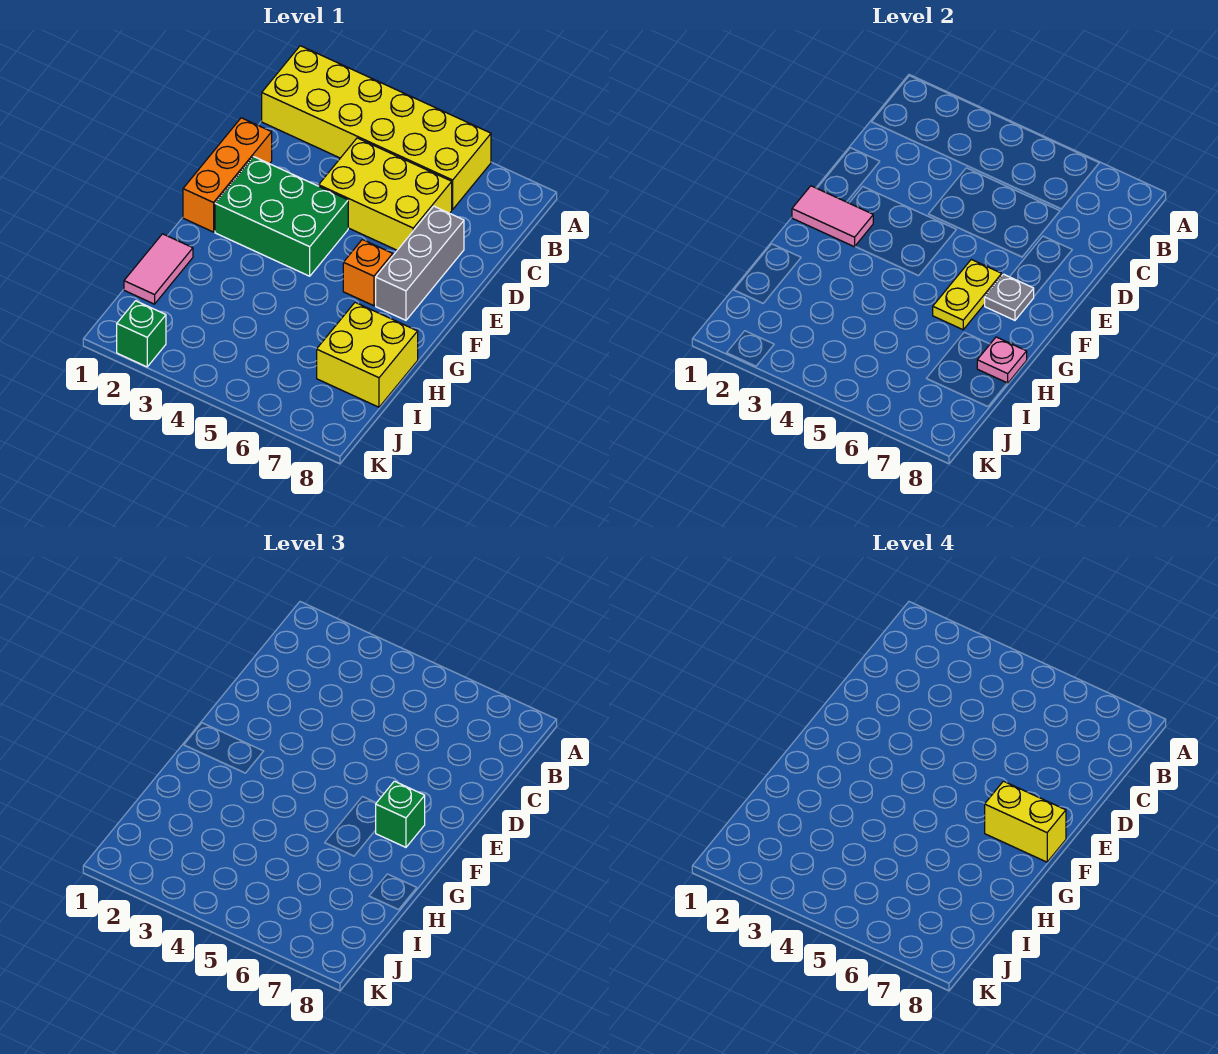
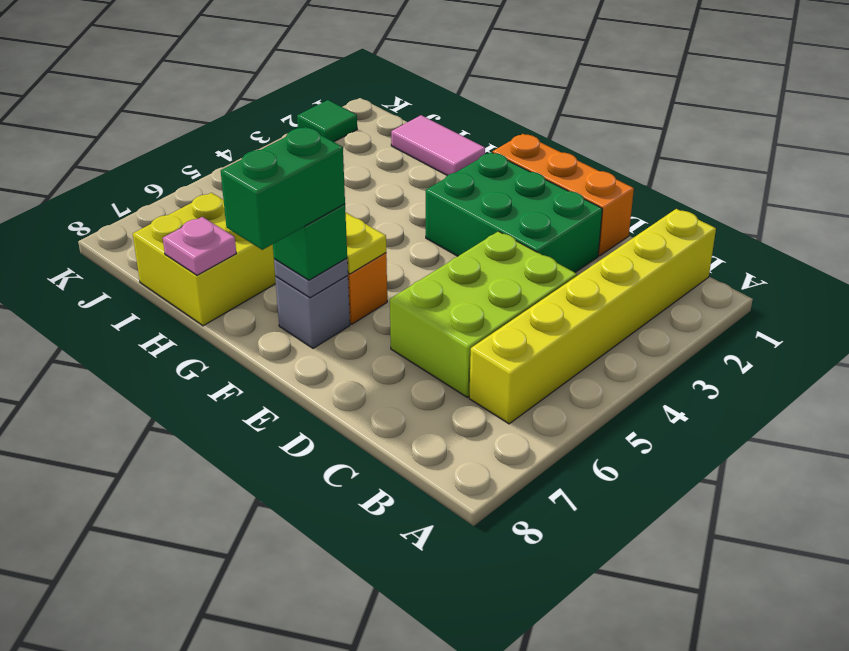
yellow brick A1:B6 level 1 -> yellow brick B1:B6 level 1
yellow brick C4:D6 level 1 -> lime brick C4:D6 level 1
grey brick D7:F7 level 1 -> grey brick F7 level 1
green brick E2:F4 level 1 -> green brick D2:F3 level 1
pink tile F1:F2 level 2 -> none
yellow brick F7:F8 level 4 -> green brick F7:F8 level 4
green brick K2 level 1 -> green tile K2 level 1

